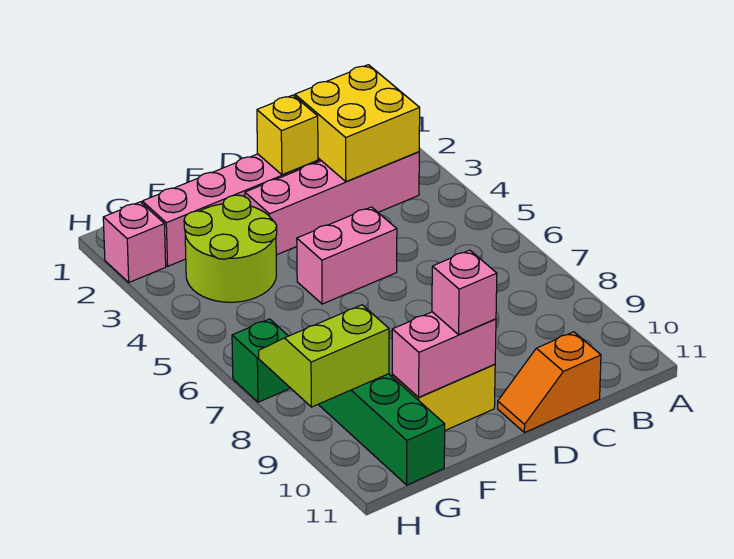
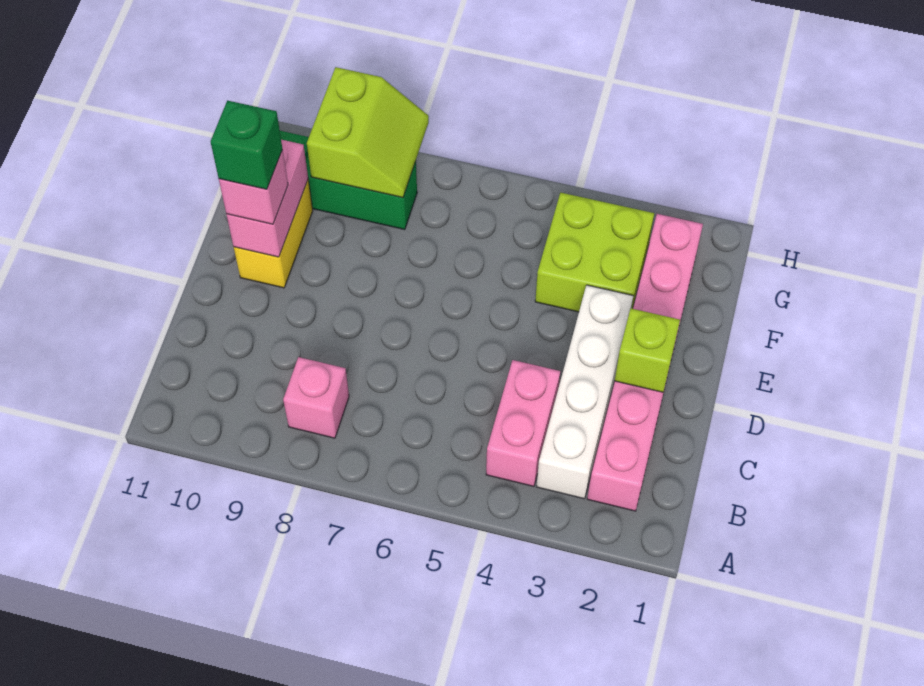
yellow brick B2:C3 level 2 -> none
pink brick B3:E3 level 1 -> white brick B3:E3 level 1
orange slope C11:D11 level 1 top C -> none
yellow brick D2 level 2 -> lime brick D2 level 2
pink brick D5:E5 level 1 -> pink brick B4:C4 level 1
lime round brick F3:G4 level 1 -> lime brick F3:G4 level 1
pink brick H2 level 1 -> pink brick B8 level 1
green brick H7 level 1 -> green brick E10 level 4

